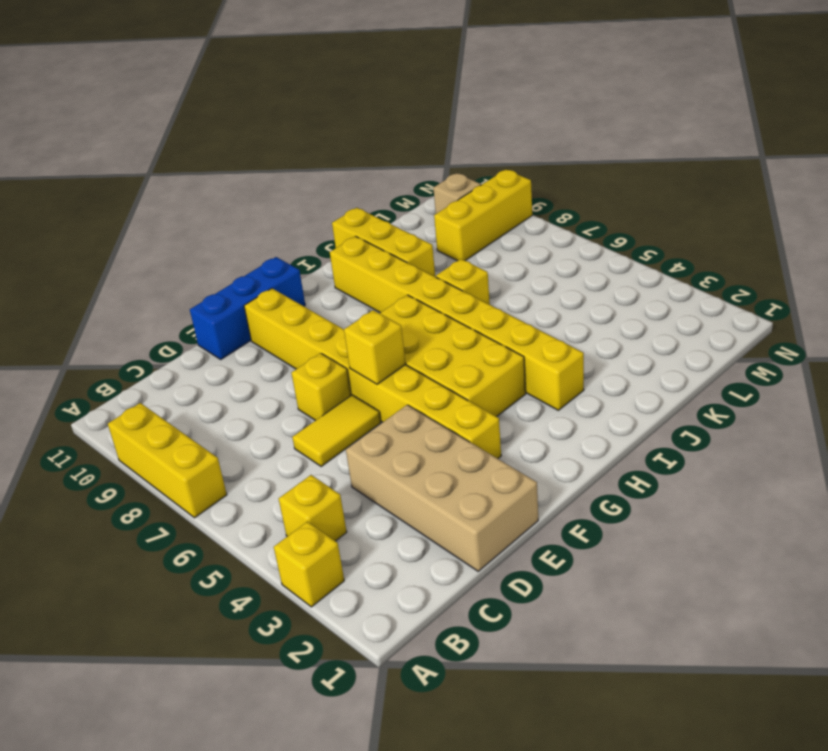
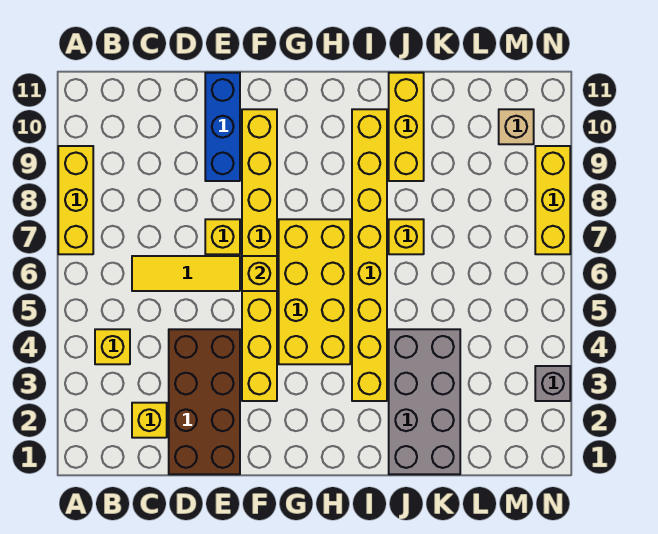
yellow brick A3 level 1 -> yellow brick C2 level 1
tan brick D1:E4 level 1 -> brown brick D1:E4 level 1
yellow tile D6:E6 level 1 -> yellow tile C6:E6 level 1
blue brick E11:G11 level 1 -> blue brick E9:E11 level 1
none -> grey brick J1:K4 level 1
yellow brick L9:N9 level 1 -> yellow brick N7:N9 level 1
none -> grey brick N3 level 1

